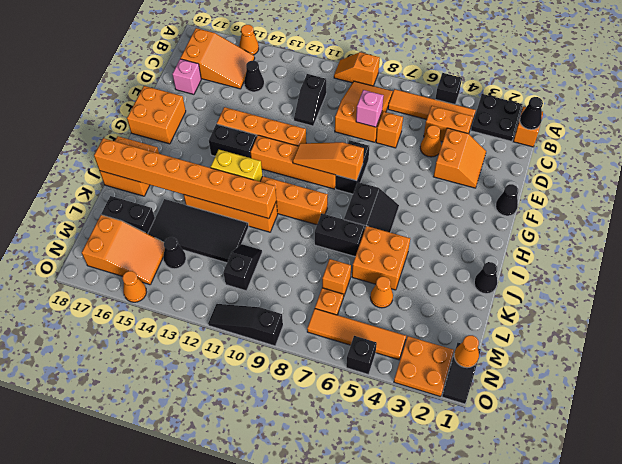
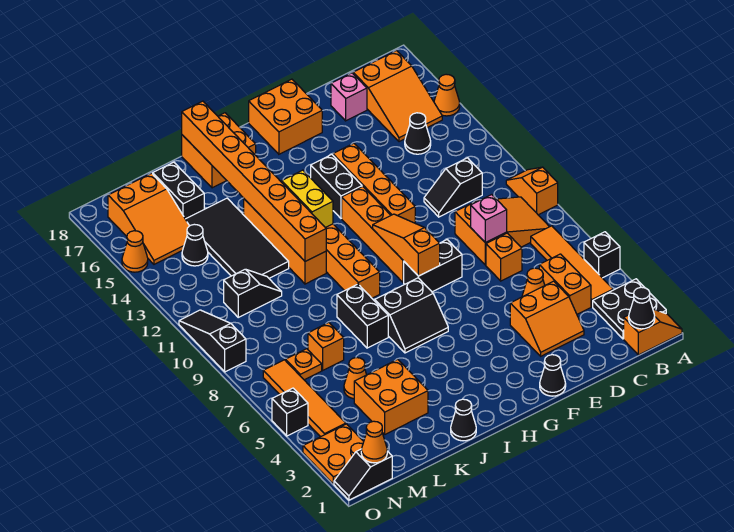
orange brick J5:K6 level 1 -> orange brick K3:L4 level 1

